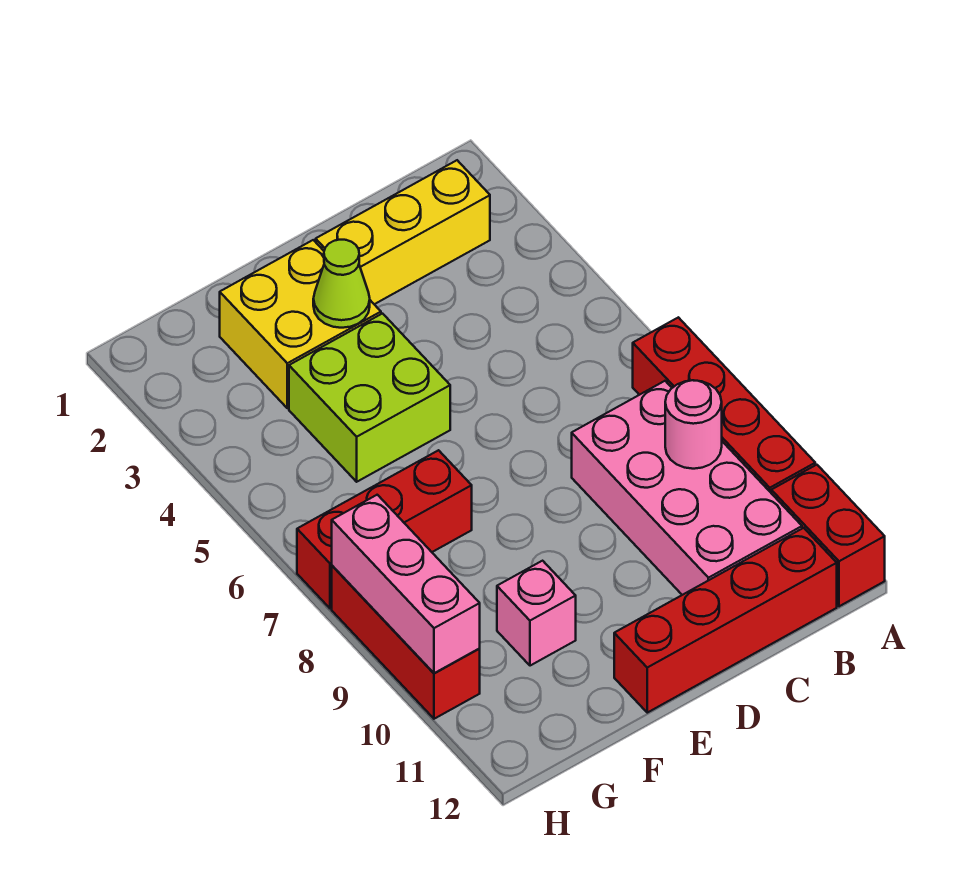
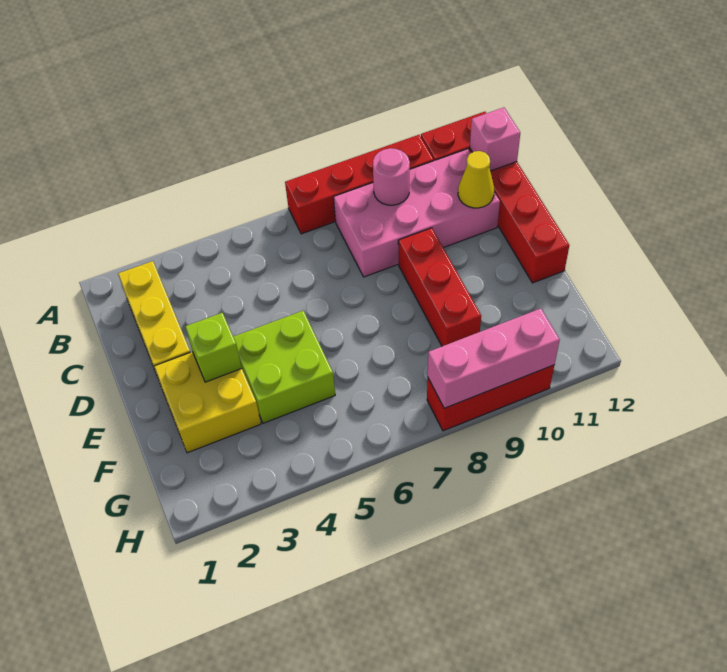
none -> yellow cone C11 level 2
lime cone E3 level 2 -> lime brick E3 level 2
red brick F7:H7 level 1 -> red brick D9:F9 level 1
pink brick F10 level 1 -> pink brick B12 level 2

